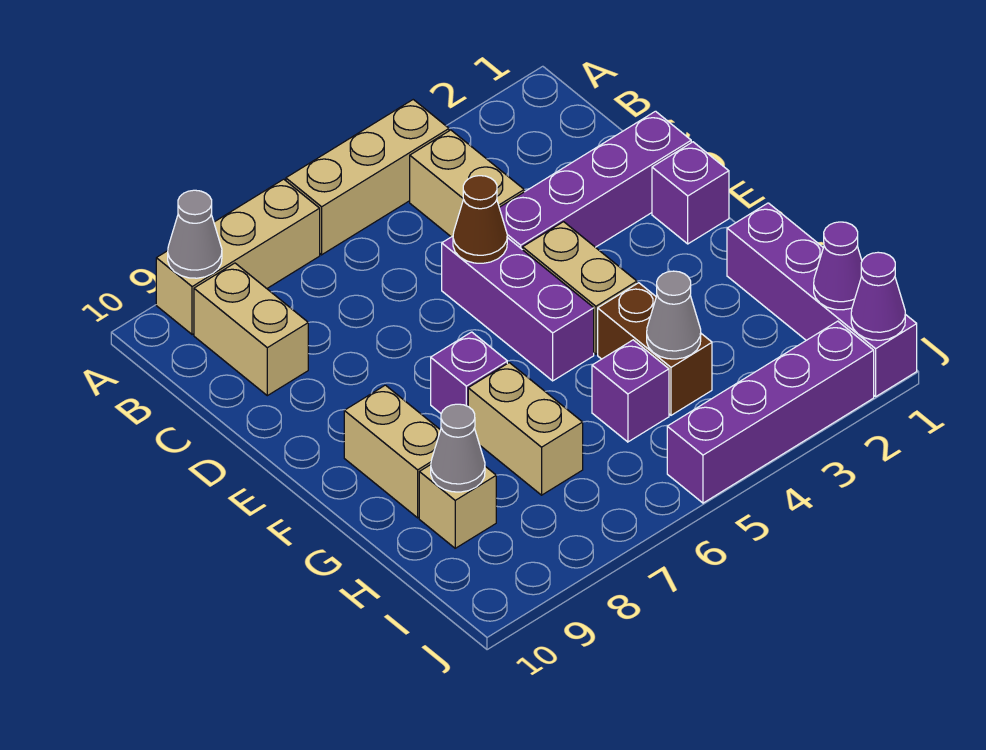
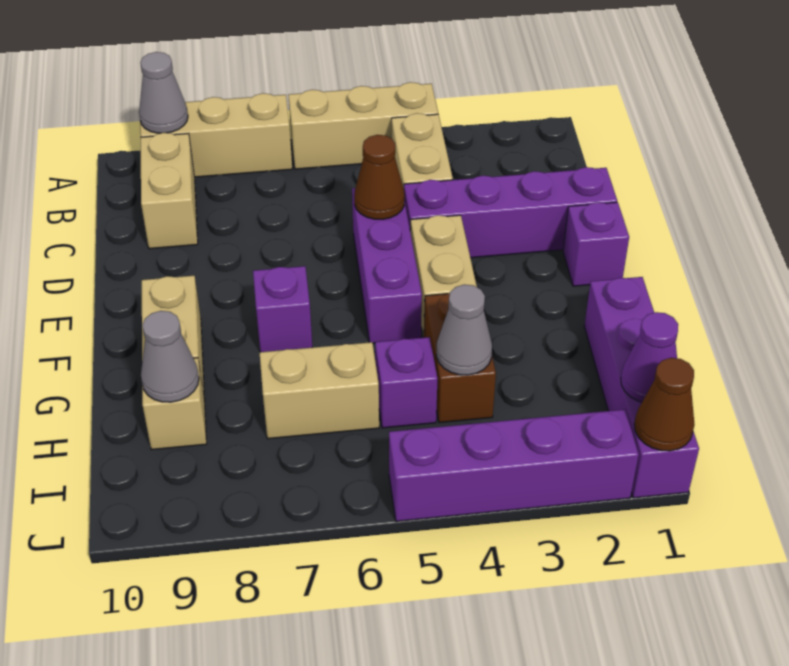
tan brick G7:H7 level 1 -> tan brick H6:H7 level 1
purple cone J1 level 2 -> brown cone J1 level 2

